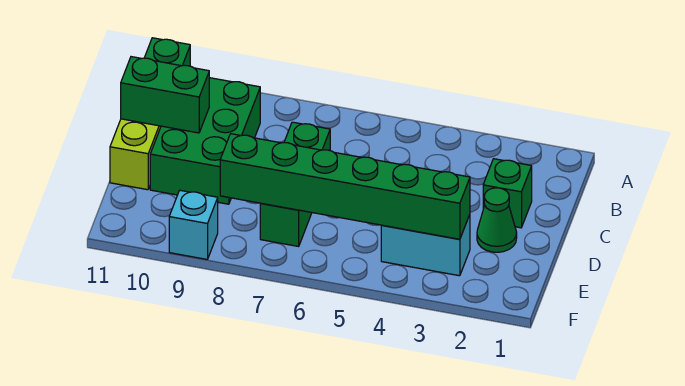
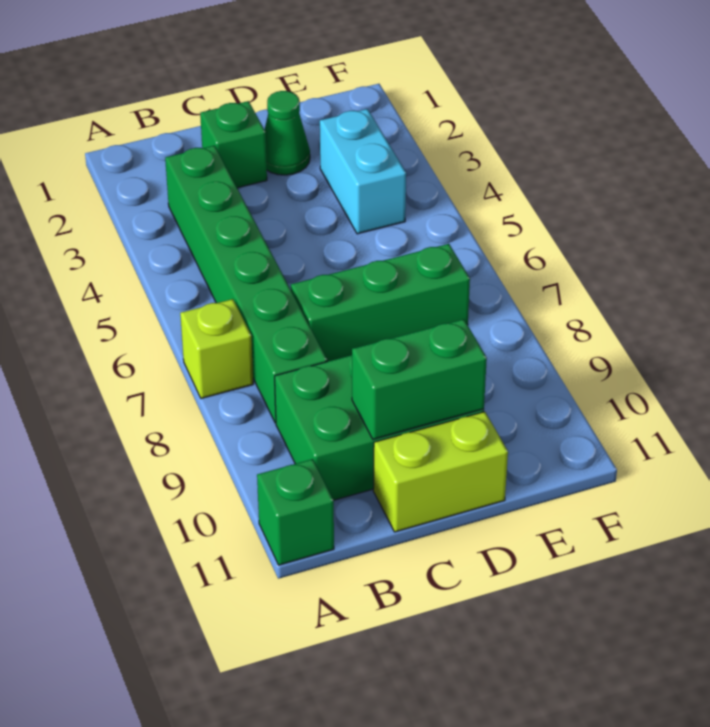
none -> lime brick A7 level 1
green brick C10:C11 level 2 -> green brick C10:D10 level 2
green brick E3:E8 level 2 -> green brick B3:B8 level 1
cyan brick F9 level 1 -> none

